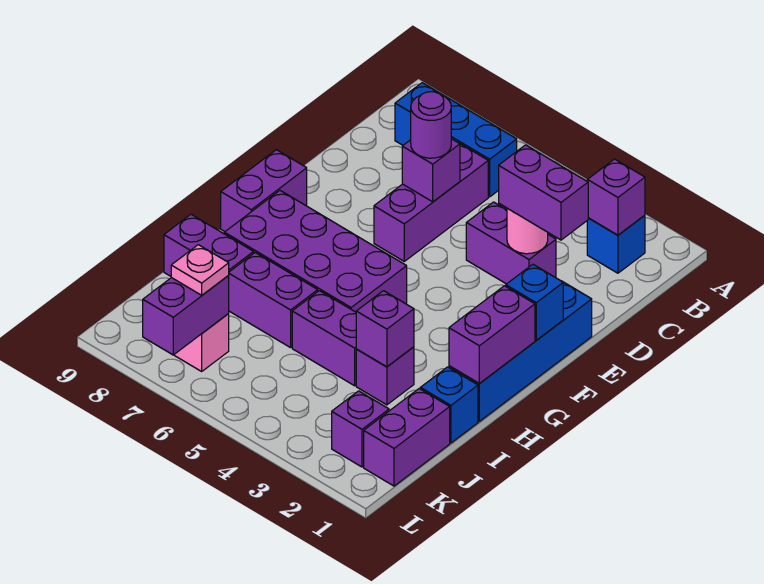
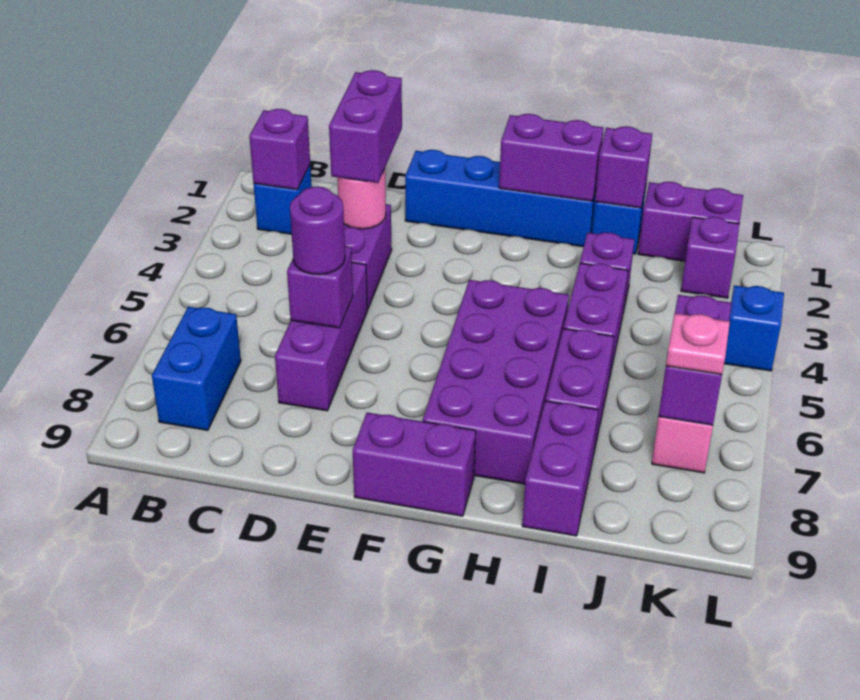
blue brick B6:B8 level 1 -> blue brick B7:B8 level 1
purple brick C6:E6 level 1 -> purple brick D5:D7 level 1
blue brick F1 level 2 -> blue brick L4 level 1
purple brick I3 level 2 -> purple brick I1 level 2
purple brick K7:L7 level 2 -> purple brick K6:K7 level 2

